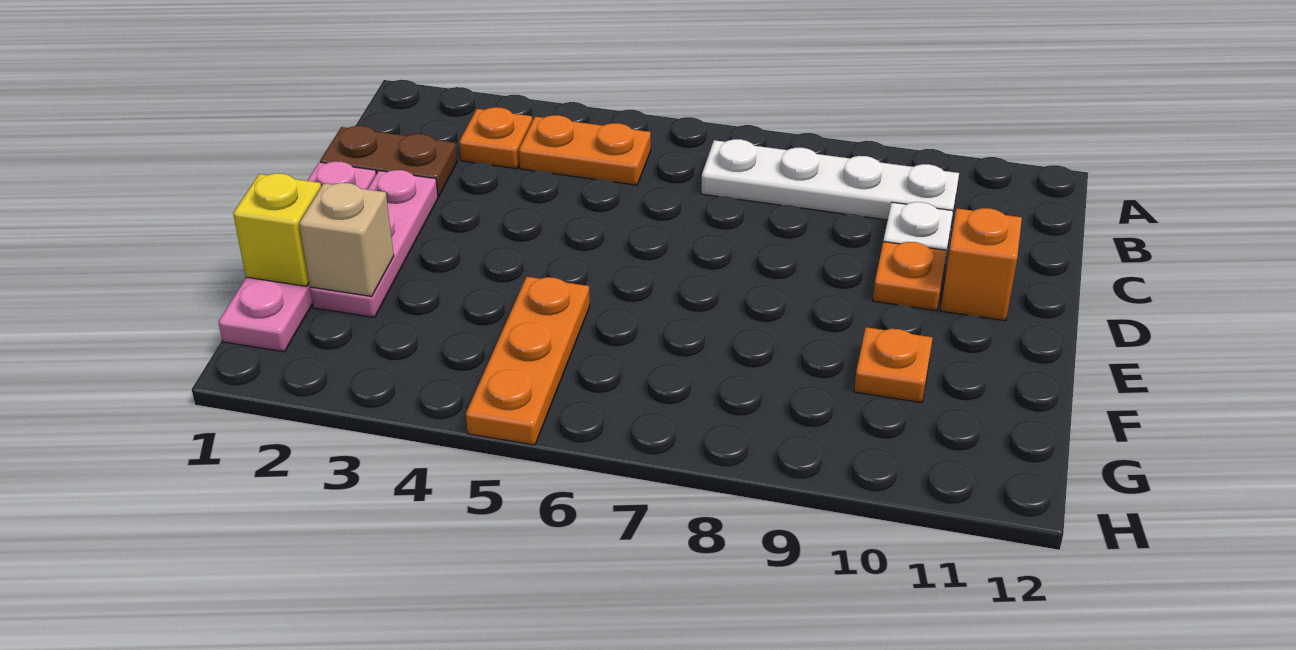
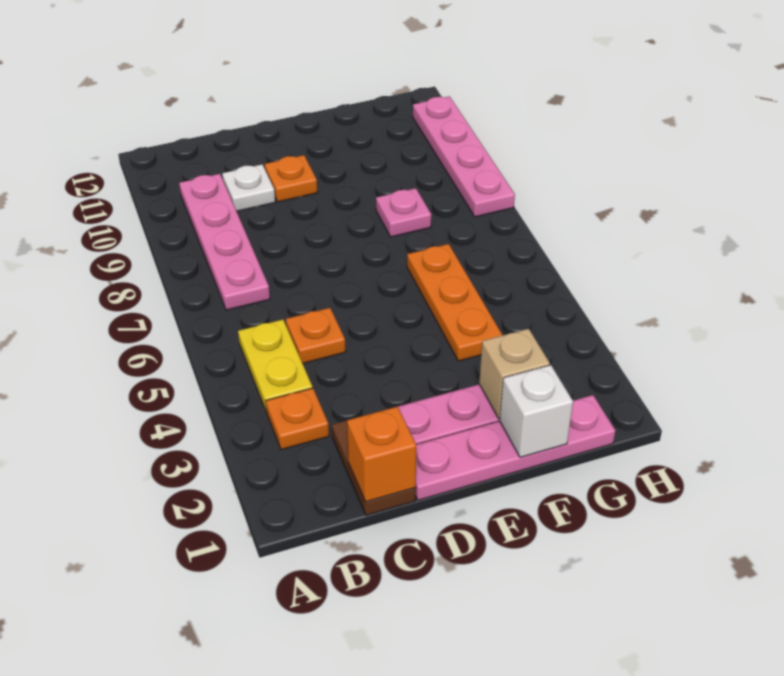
orange plate B4:B5 level 1 -> yellow plate B4:B5 level 1
white plate B7:B10 level 1 -> pink plate B7:B10 level 1
orange brick D11 level 1 -> orange brick C1 level 2
yellow brick F1 level 2 -> white brick F1 level 2
orange plate F5:H5 level 1 -> orange plate F4:F6 level 1
none -> pink plate F8 level 1
orange plate F10 level 1 -> orange plate C5 level 1
none -> pink plate H8:H11 level 1

